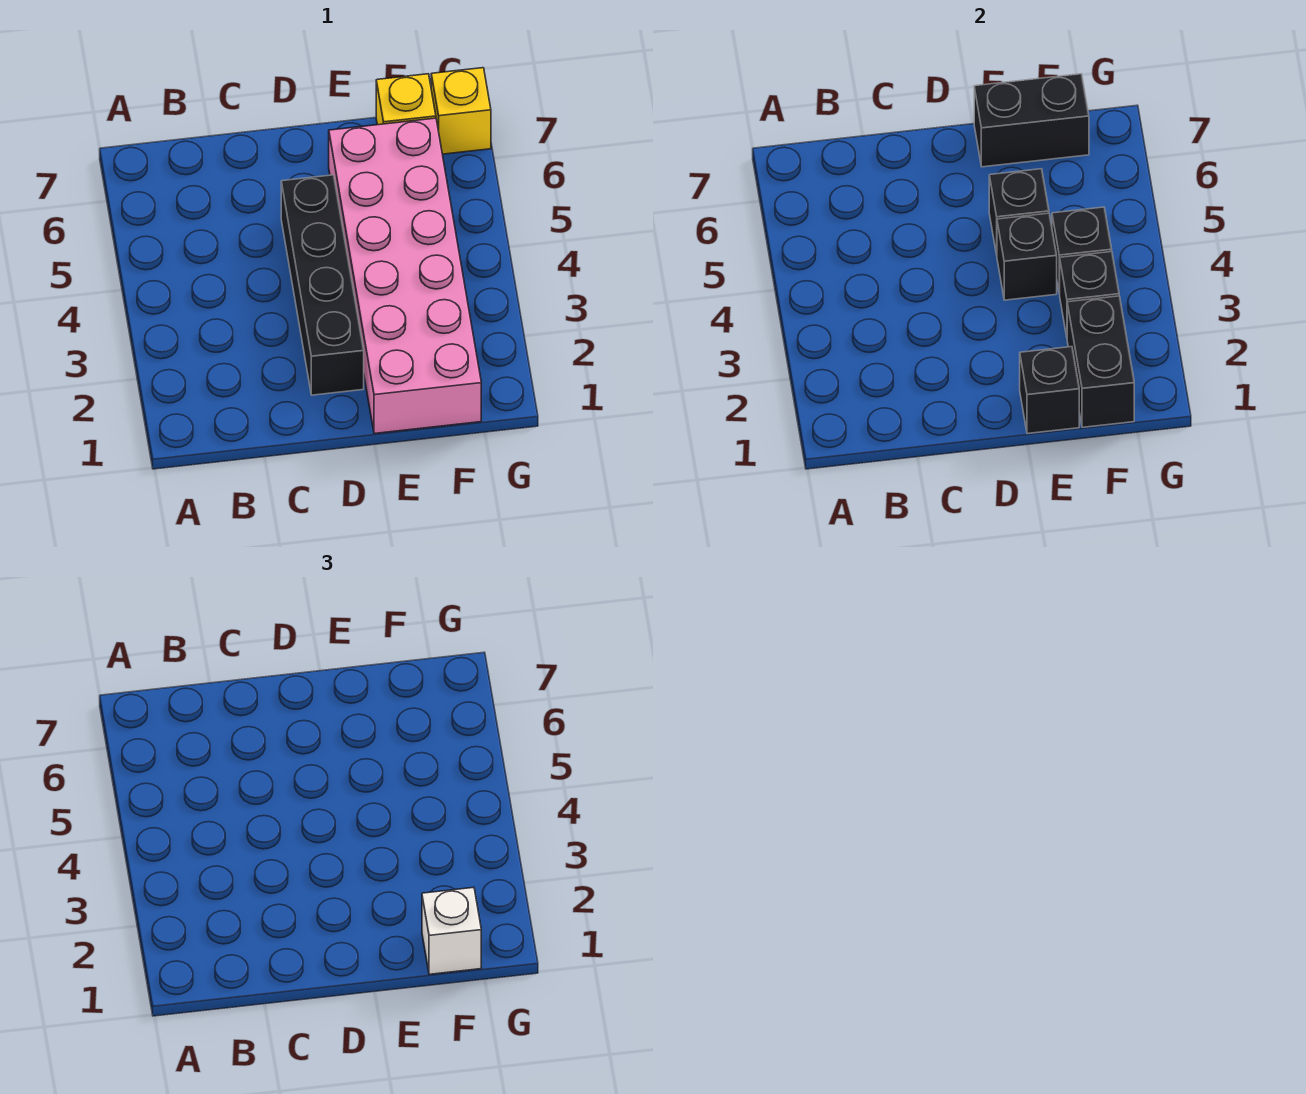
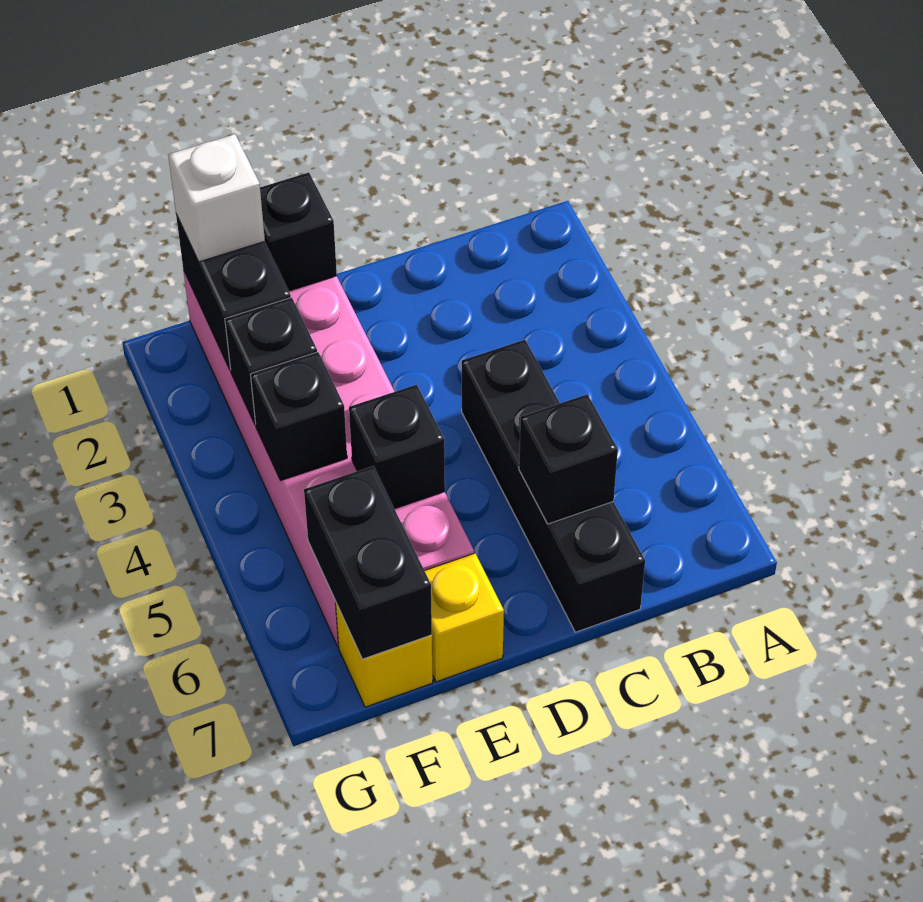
black brick D2:D5 level 1 -> black brick C4:C7 level 1
black brick E4 level 2 -> black brick C6 level 2
black brick E7:F7 level 2 -> black brick F6:F7 level 2
yellow brick G7 level 1 -> yellow brick E7 level 1

